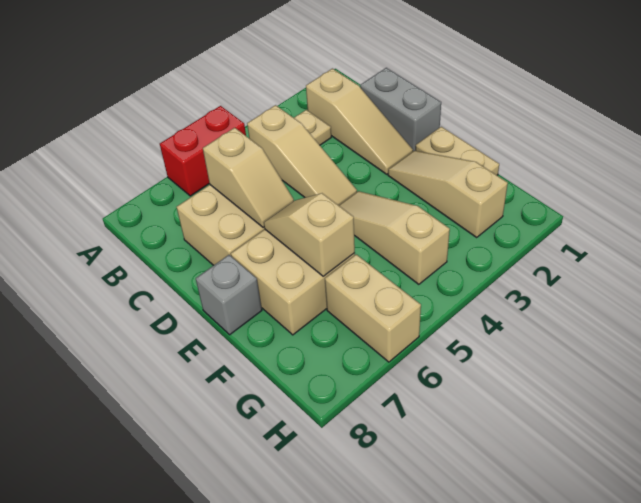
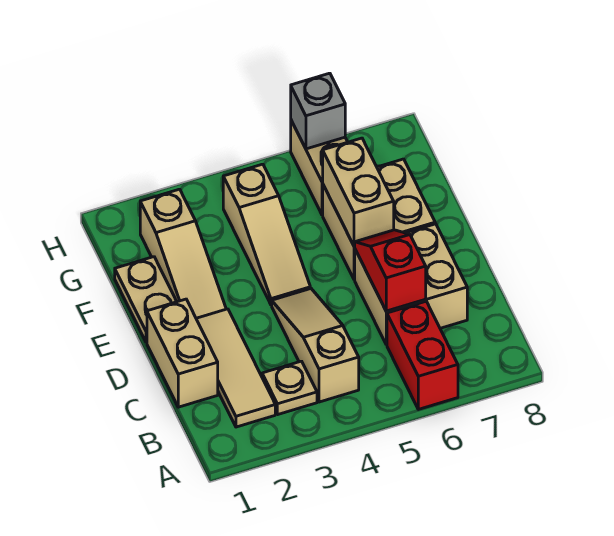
red brick A5:A6 level 1 -> red brick A6:B6 level 1
tan slope B2:D2 level 1 top B -> tan tile B2:D2 level 1
grey brick C1:D1 level 1 -> tan brick C1:D1 level 1
tan slope C6:D6 level 2 top C -> red slope C6:D6 level 2 top C
tan slope E6:F6 level 2 top F -> tan brick E6:F6 level 2
grey brick E8 level 1 -> grey brick H6 level 2

